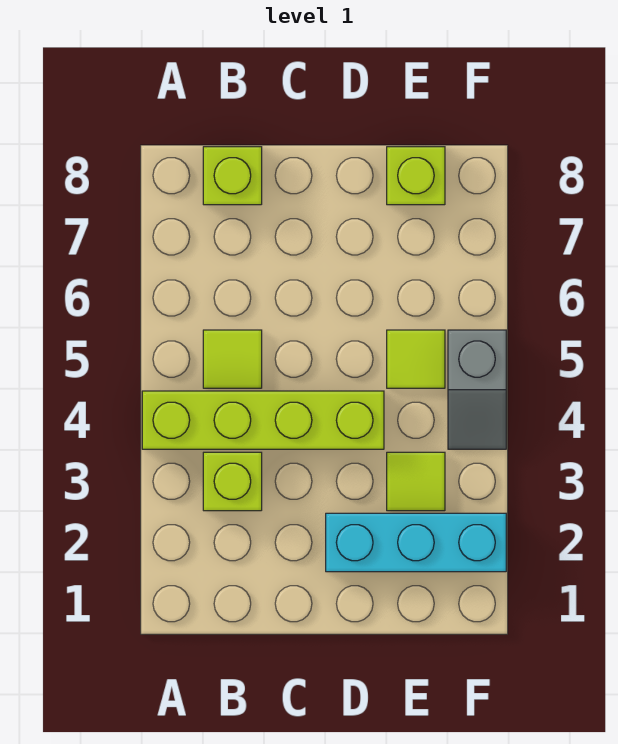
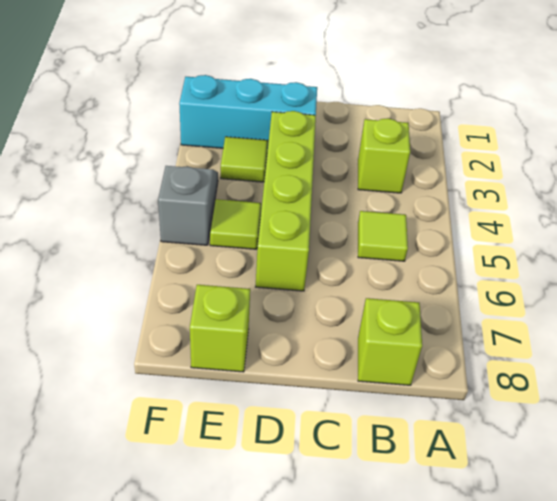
lime brick A4:D4 level 1 -> lime brick D3:D6 level 1

